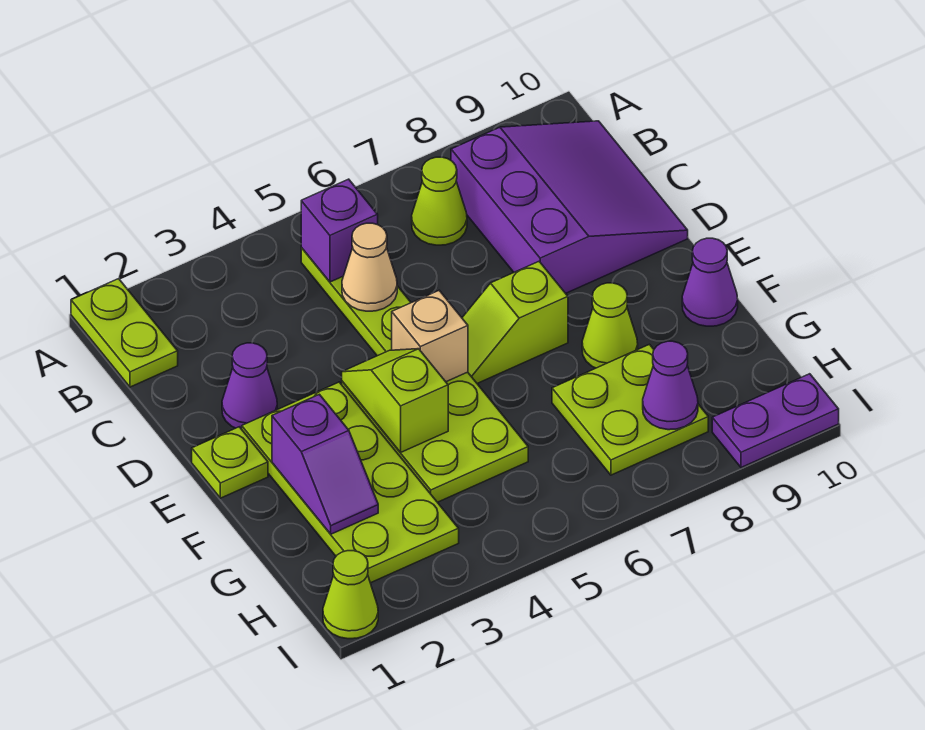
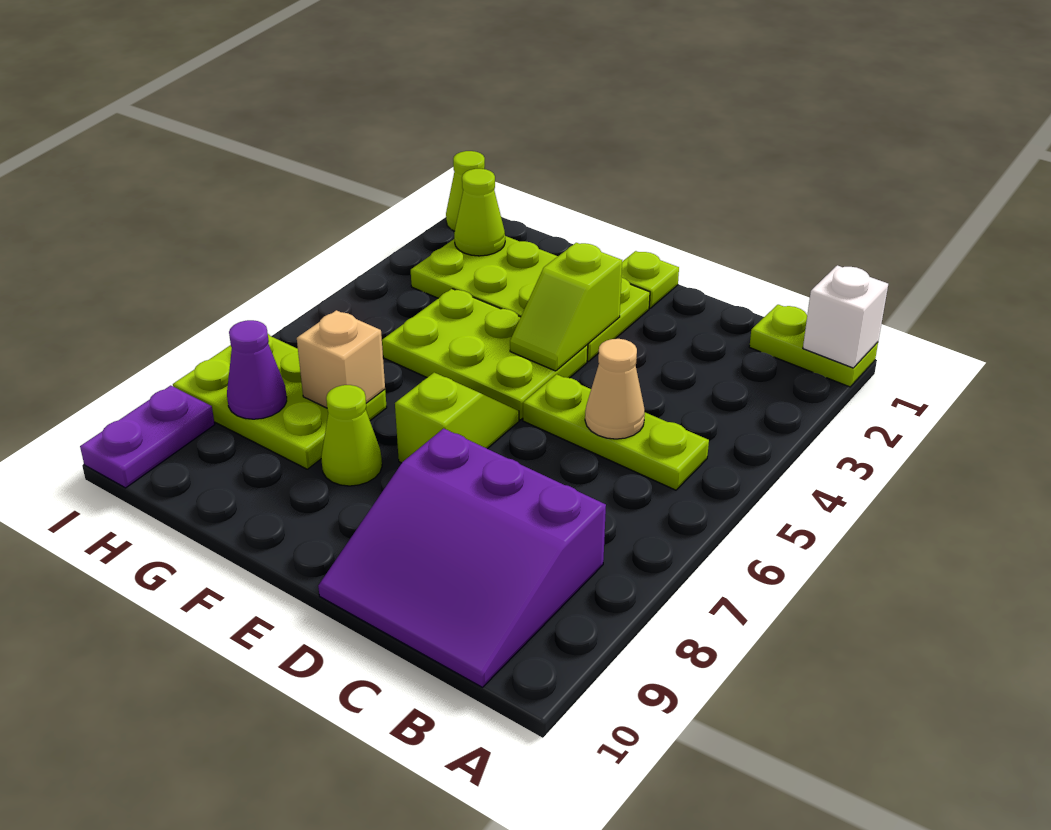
none -> white brick A1 level 2
purple brick B5 level 2 -> none
lime cone B7 level 1 -> lime cone H2 level 2
purple cone D2 level 1 -> none
lime slope E4:F4 level 2 top F -> lime slope E3:E4 level 2 top 3
tan brick E5 level 2 -> tan brick G7 level 2
purple slope F2:G2 level 2 top F -> none
purple cone F10 level 1 -> none
lime plate G7:H8 level 1 -> lime plate G7:I8 level 1

